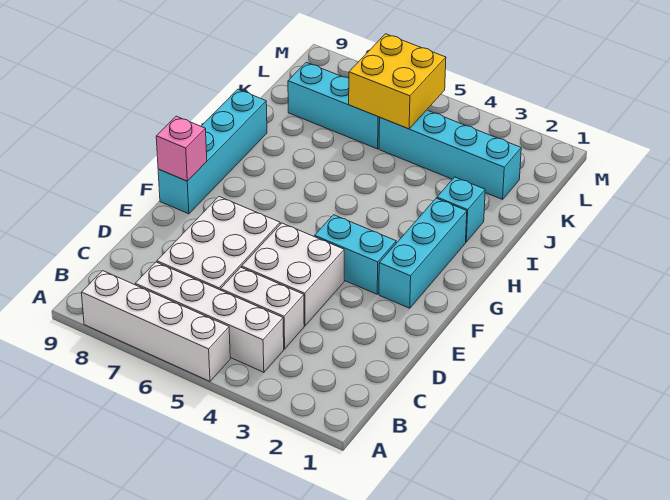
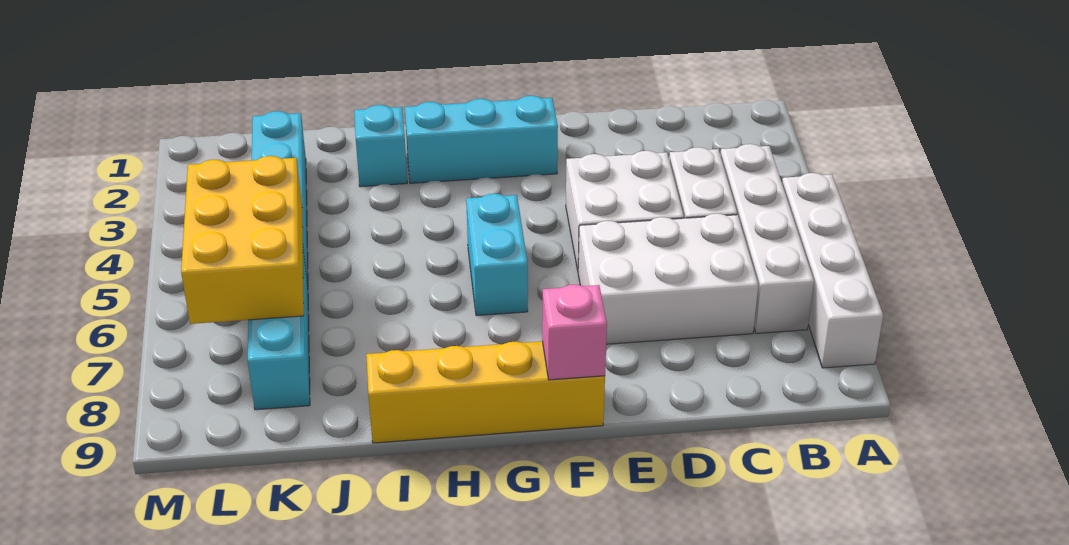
cyan brick F3:F4 level 1 -> cyan brick G5:G6 level 1
cyan brick F9:I9 level 1 -> yellow brick F9:I9 level 1
yellow brick K5:L6 level 2 -> yellow brick K5:L7 level 2

